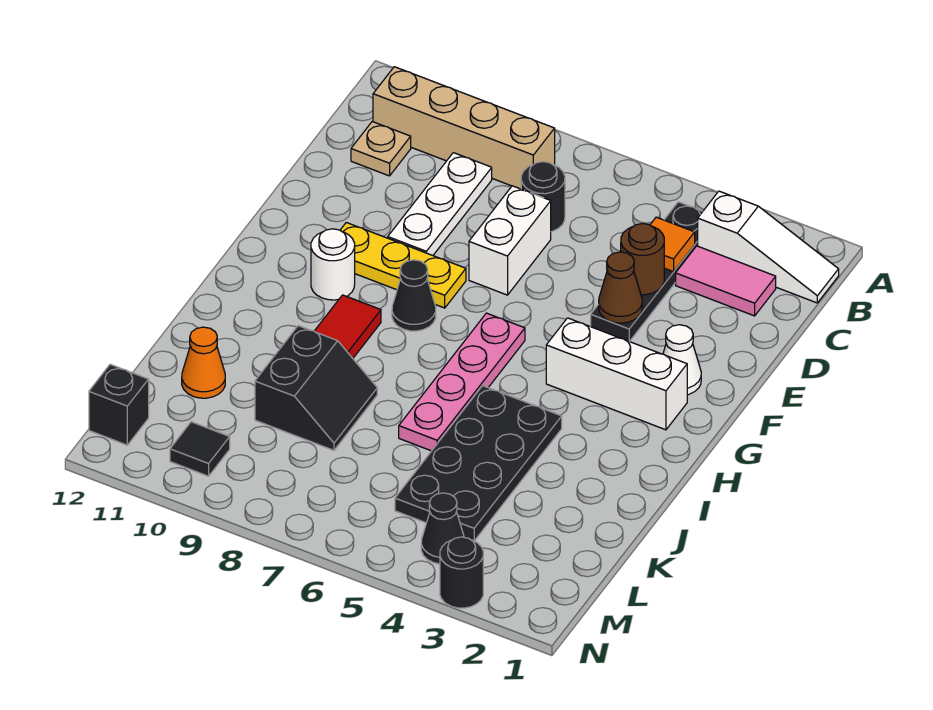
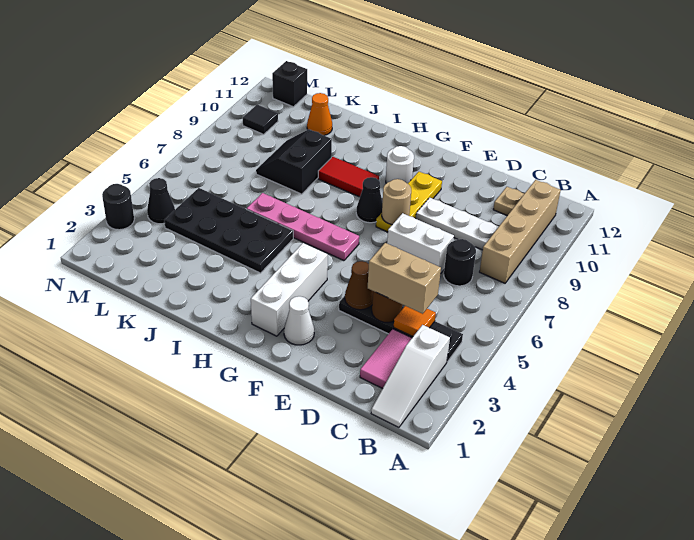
none -> tan brick C4:D4 level 3
none -> tan round brick F8 level 2
black slope J8:K9 level 1 top 9 -> black slope J8:K9 level 1 top J

